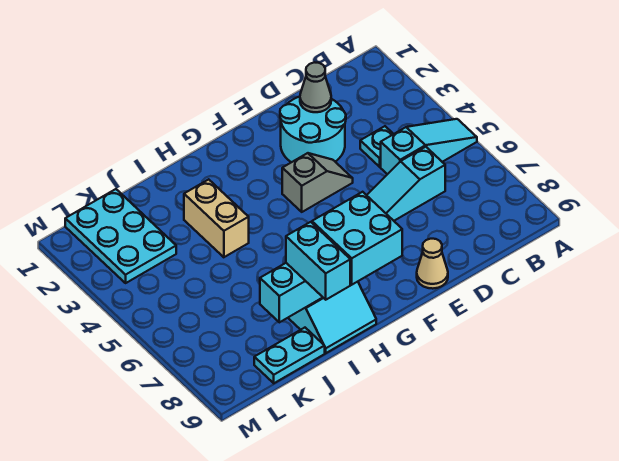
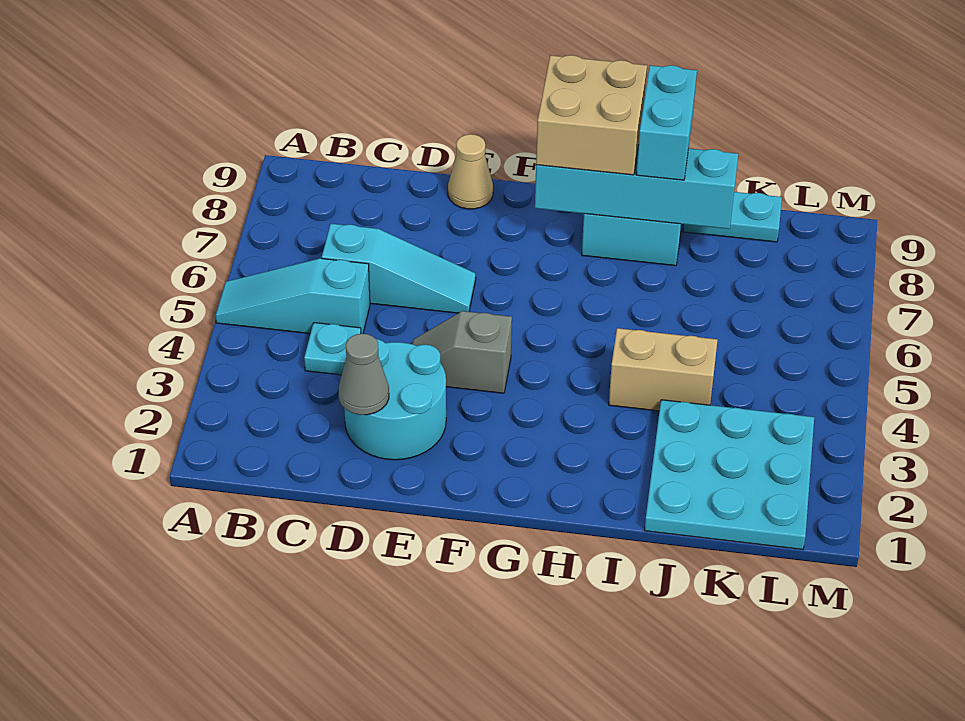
cyan brick G8:H9 level 3 -> tan brick G8:H9 level 3
tan brick I3:I4 level 1 -> tan brick I4:J4 level 1
cyan plate K1:L3 level 1 -> cyan plate J1:L3 level 1

